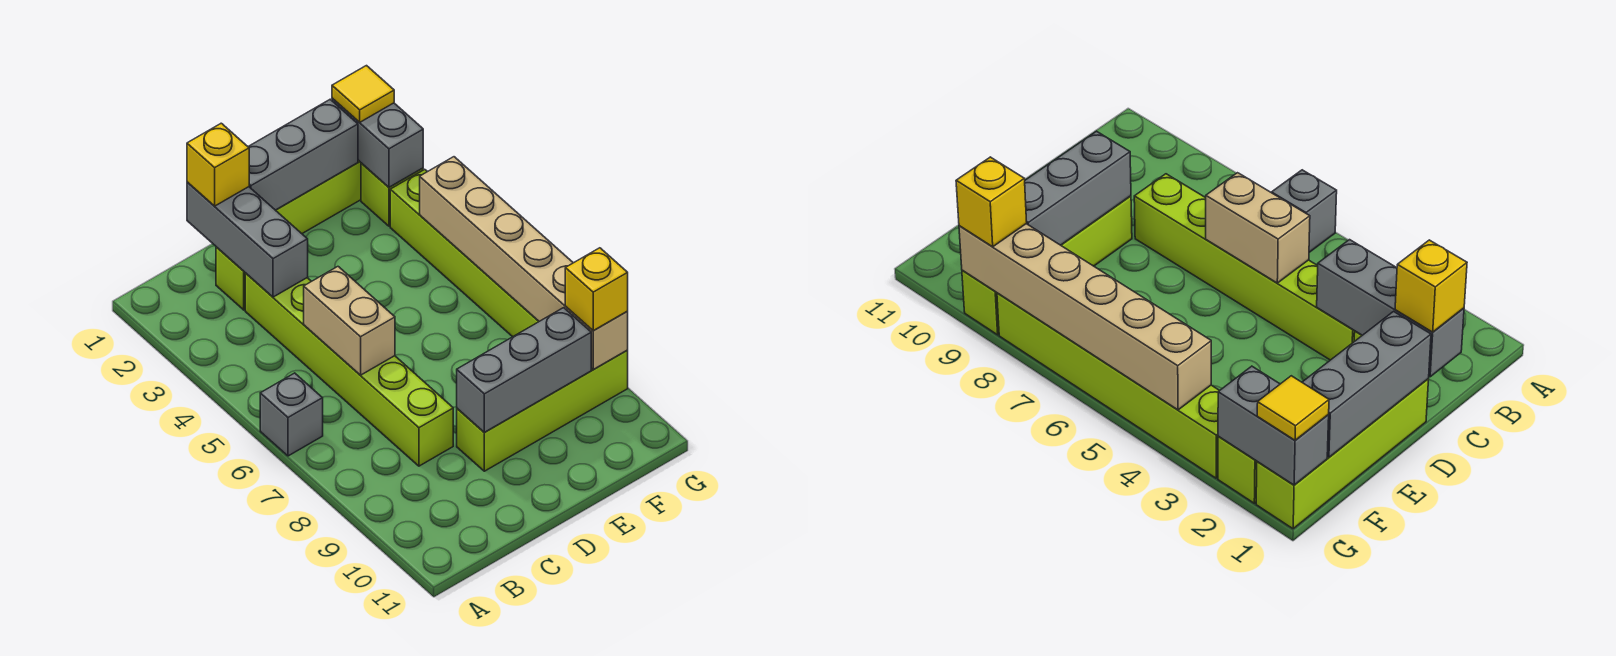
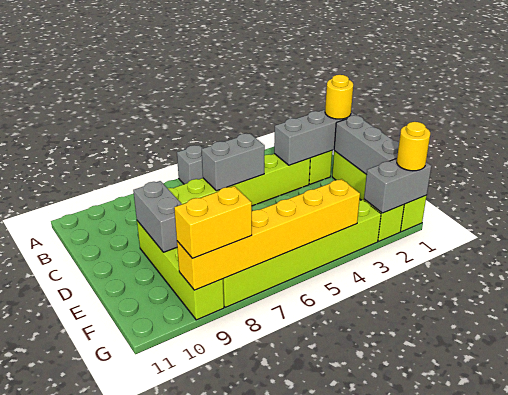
yellow brick C1 level 3 -> yellow round brick C1 level 3
tan brick C5:C6 level 2 -> grey brick C5:C6 level 2
grey brick D9:F9 level 2 -> grey brick D9:E9 level 2
yellow tile G1 level 3 -> yellow round brick G1 level 3
tan brick G4:G9 level 2 -> yellow brick G4:G9 level 2
yellow brick G9 level 3 -> yellow brick G8:G9 level 3

